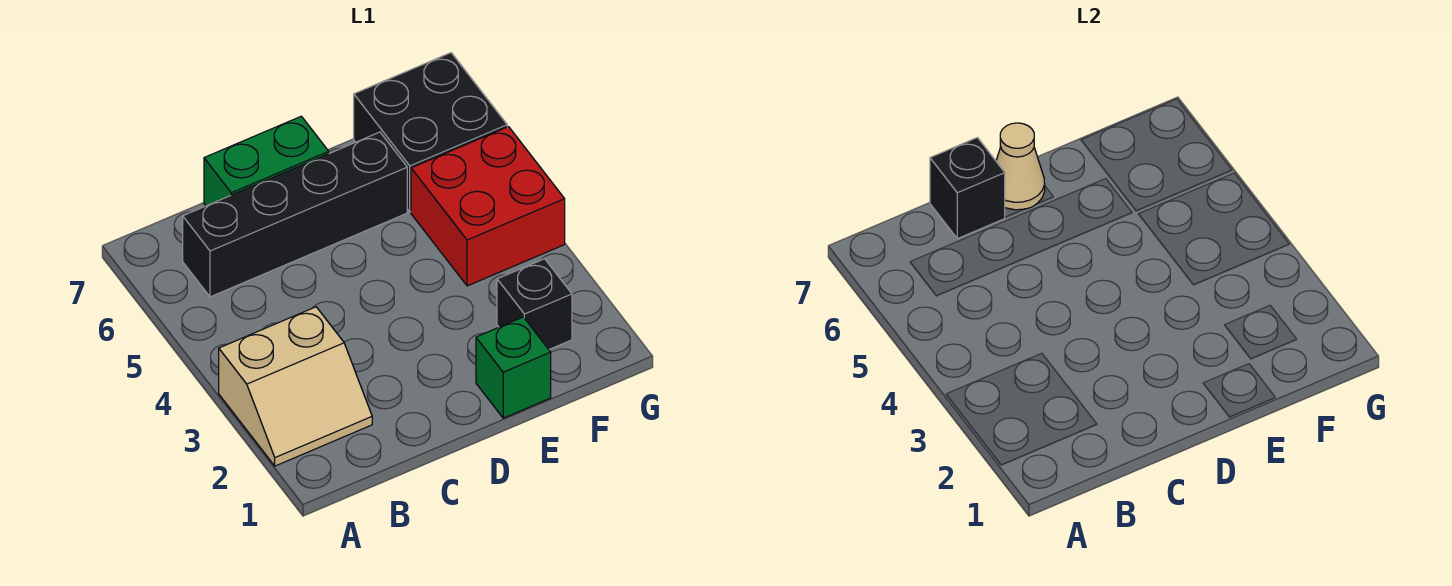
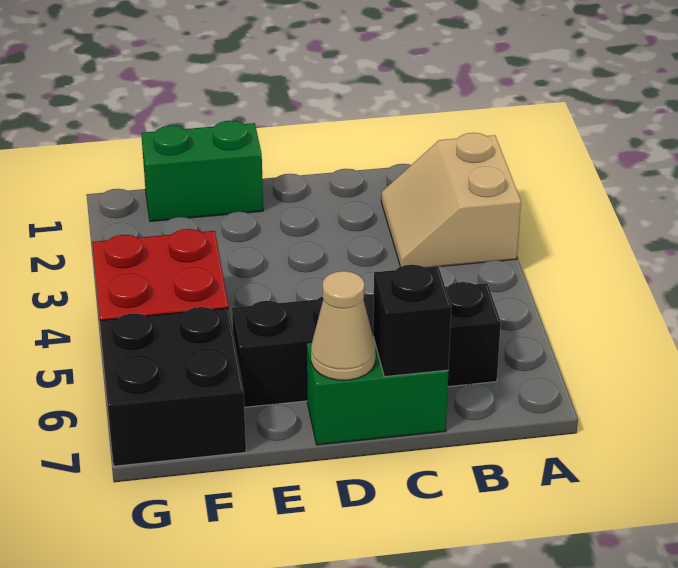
tan slope A2:B3 level 1 top 3 -> tan slope A2:B3 level 1 top A
green brick E1 level 1 -> green brick E1:F1 level 1
black brick F2 level 1 -> none

